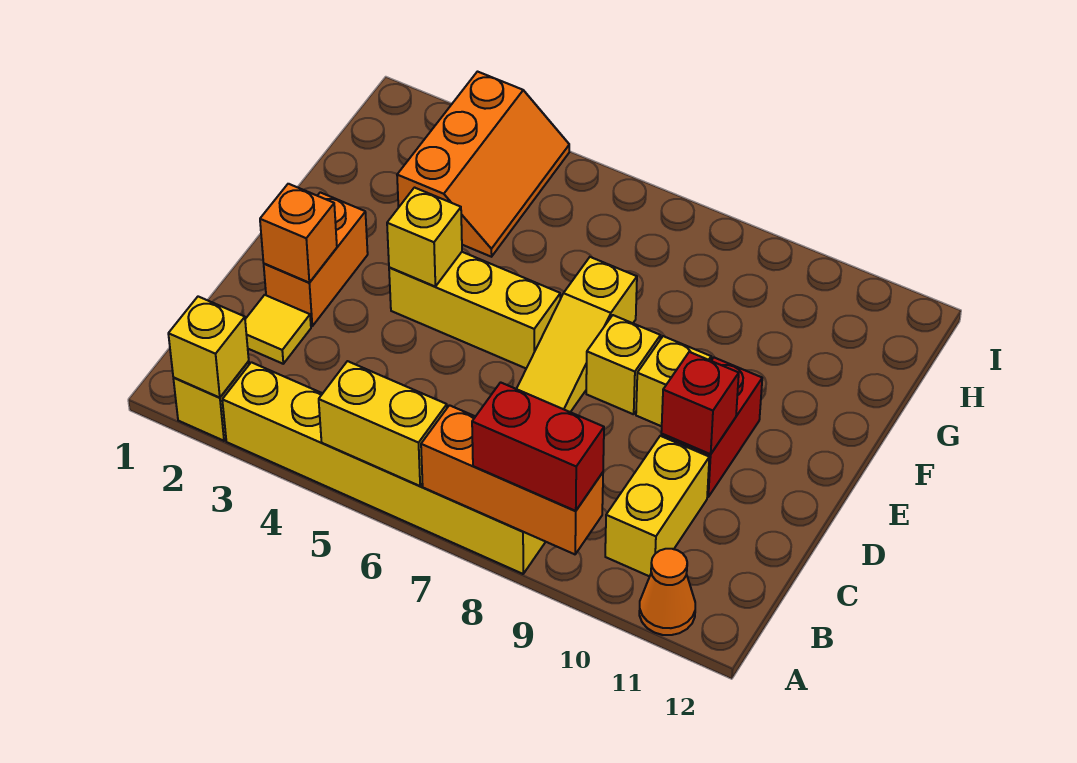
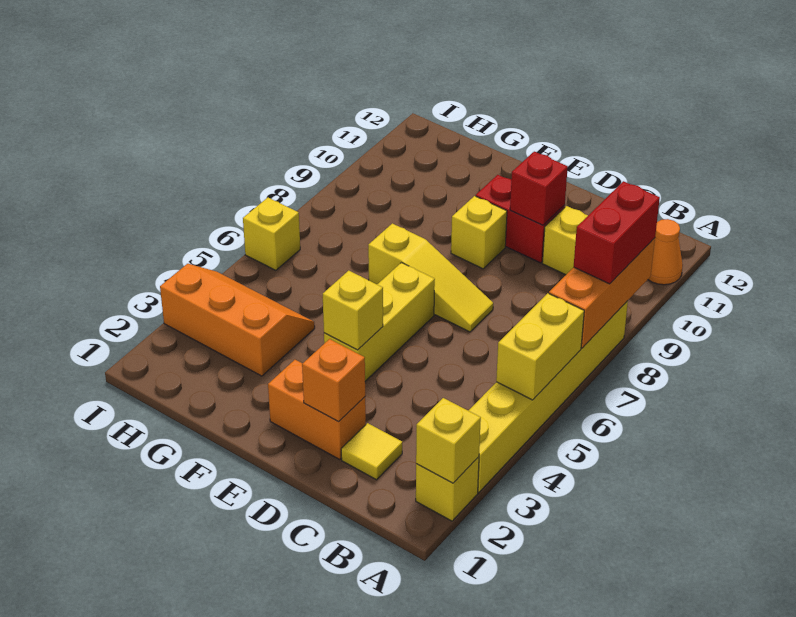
yellow brick E8 level 1 -> yellow brick I6 level 1

